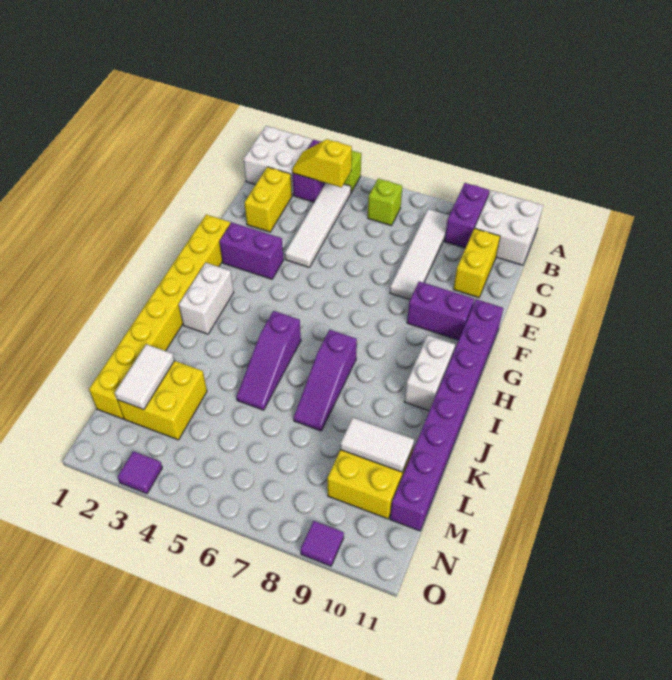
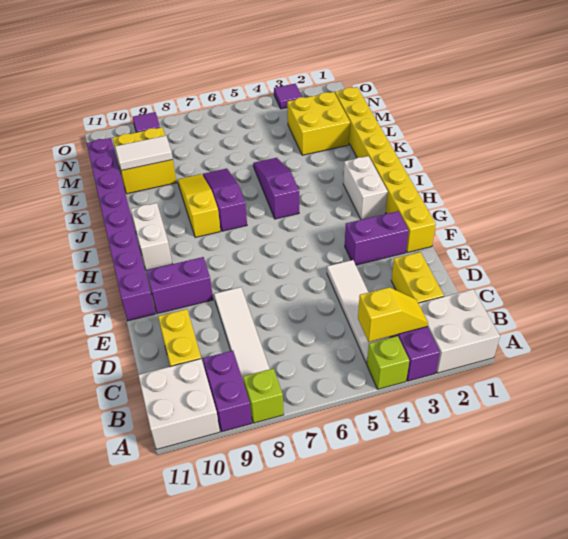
lime brick B6 level 1 -> lime brick A8 level 1
none -> yellow slope I8:K8 level 1 top I
white tile L2:M2 level 2 -> none

